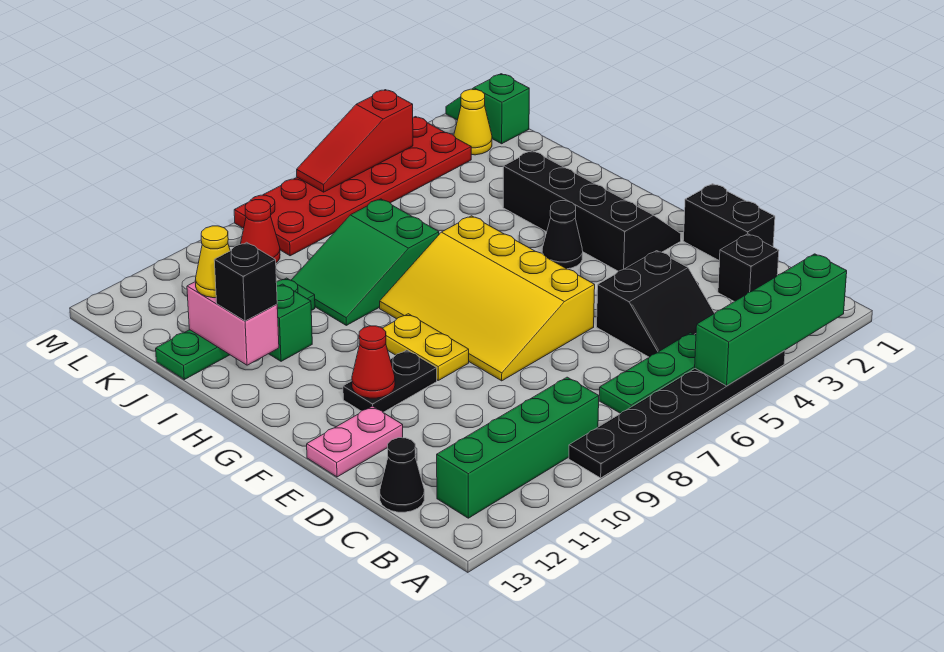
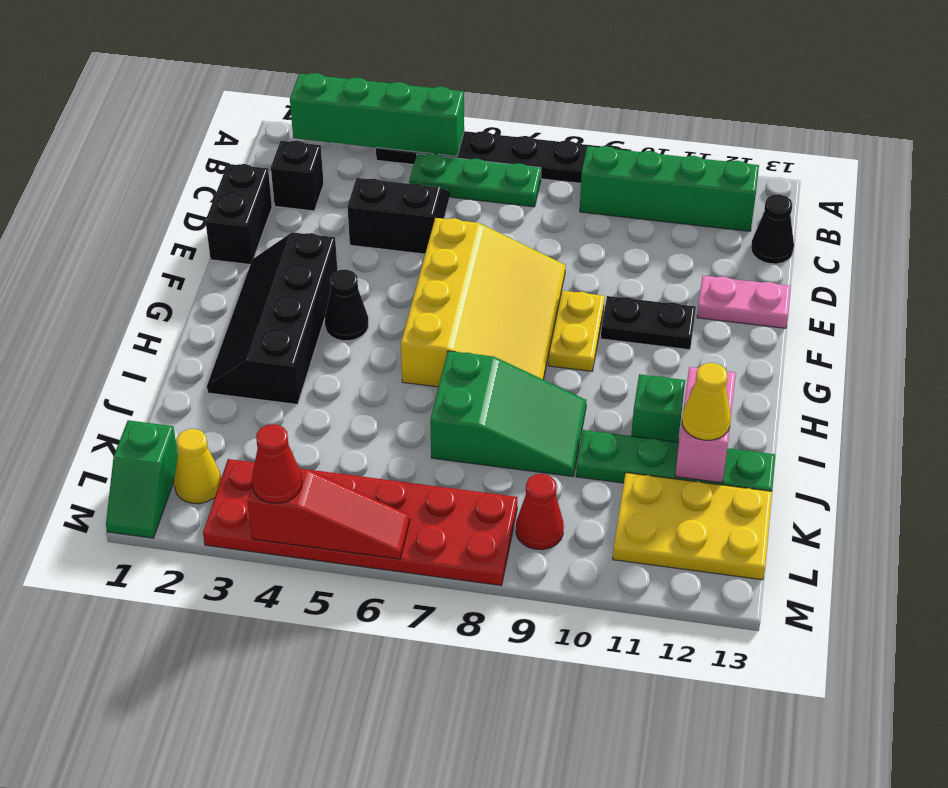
red cone F11 level 2 -> red cone M4 level 3
black brick I12 level 3 -> none
none -> yellow plate K11:L13 level 1

